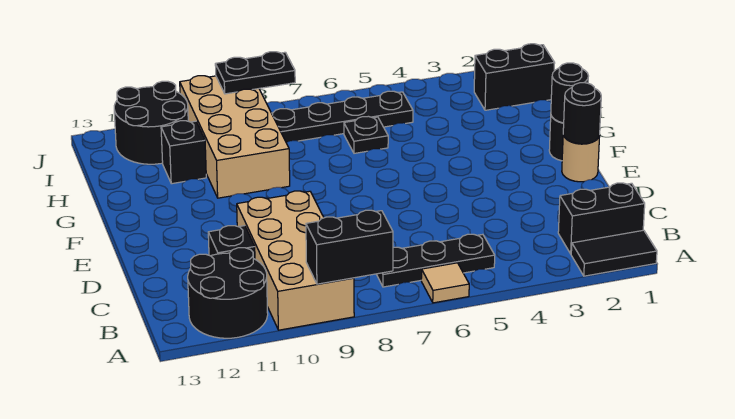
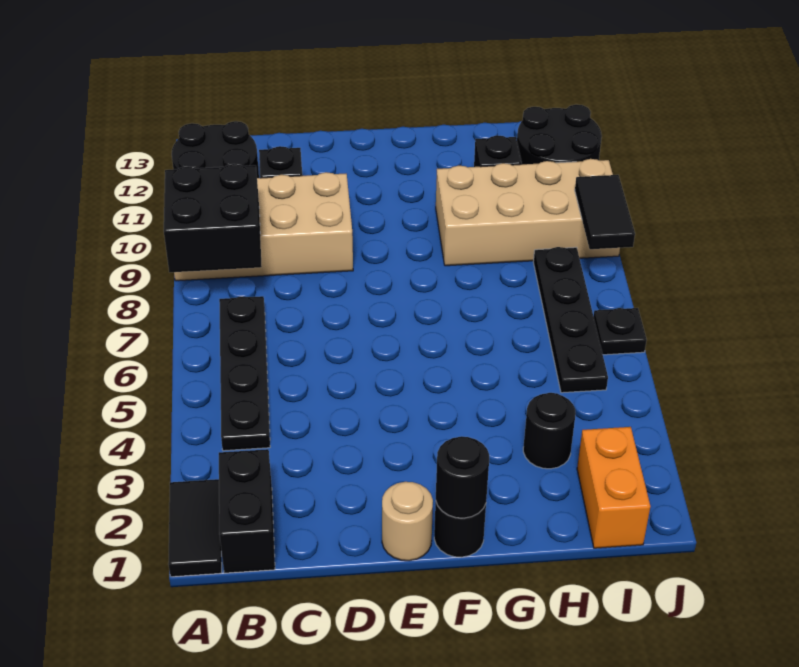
tan tile A6 level 1 -> none
black brick A8:A9 level 2 -> black brick A8:B9 level 2
black plate B5:B7 level 1 -> black plate B4:B7 level 1
black round brick E1 level 2 -> black round brick H3 level 1
black plate H6 level 1 -> black plate J6 level 1
black brick I1:I2 level 1 -> orange brick I1:I2 level 1
black plate J8:J9 level 2 -> black tile J8:J9 level 2

